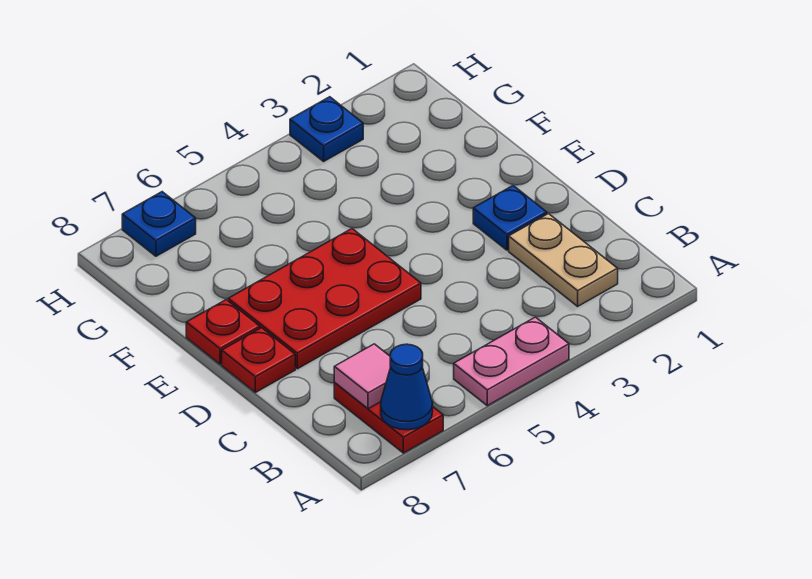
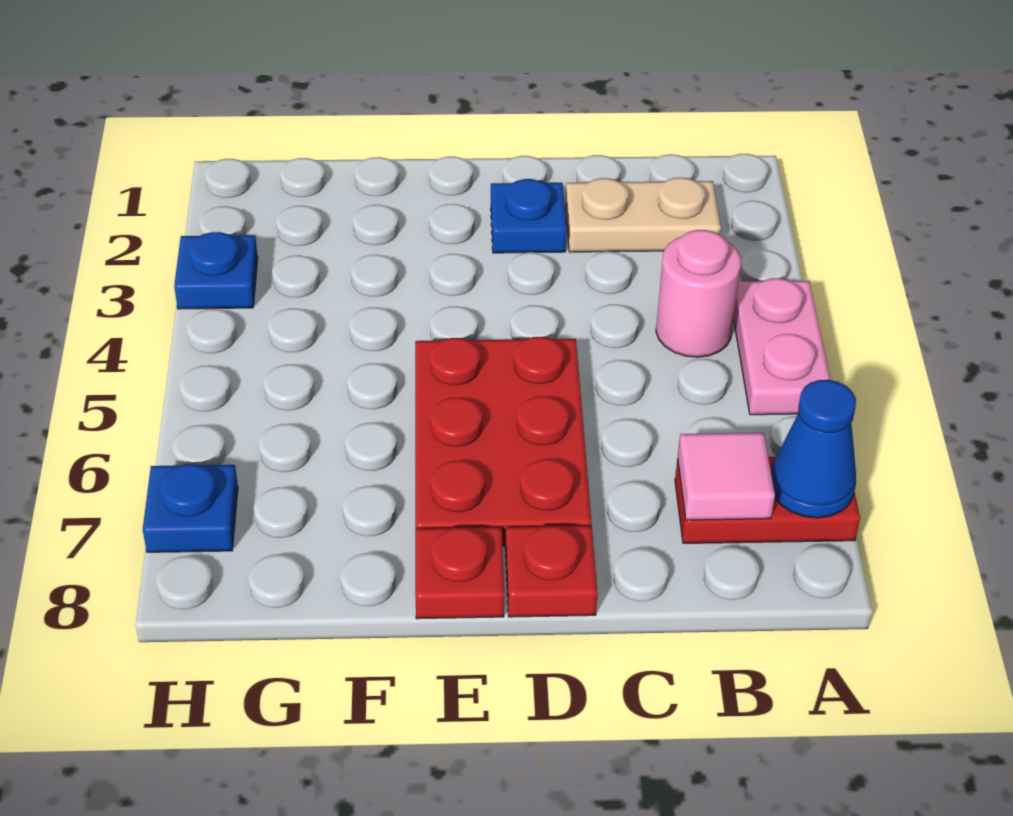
none -> pink round brick B4 level 1

